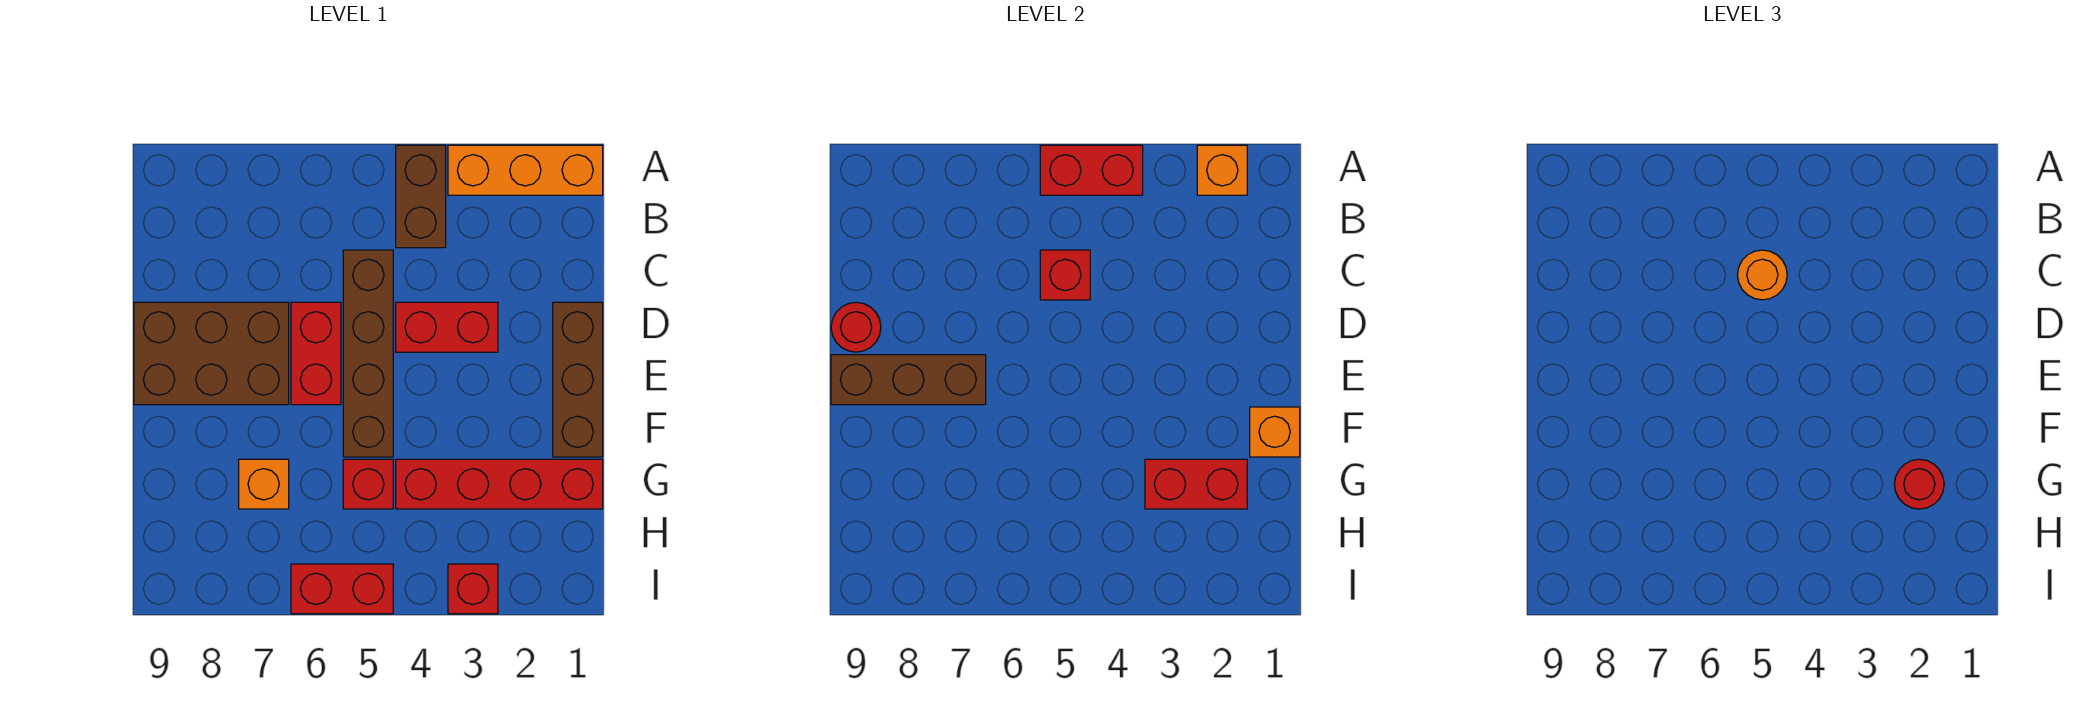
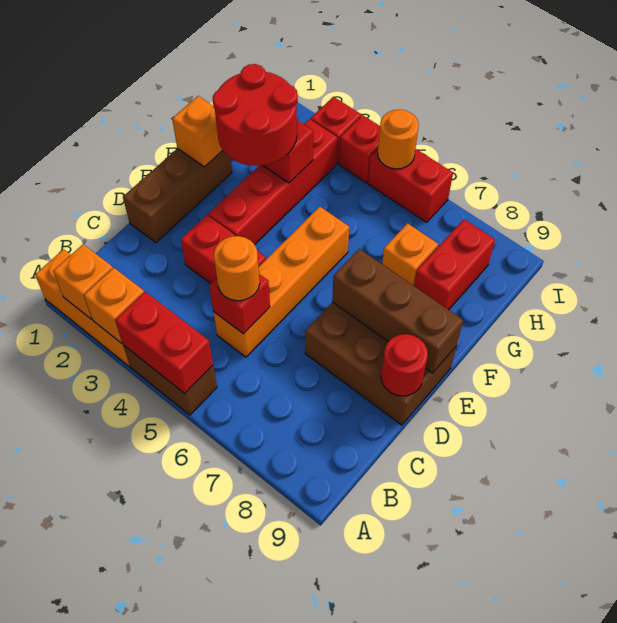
none -> orange brick A3 level 2
brown brick A4:B4 level 1 -> brown brick A4:A5 level 1
brown brick C5:F5 level 1 -> orange brick C5:F5 level 1
red brick D6:E6 level 1 -> red brick G8:H8 level 1
red brick G1:G4 level 1 -> red brick E3:H3 level 1
red round brick G2 level 3 -> red round brick F2:G3 level 3
red brick G5 level 1 -> red brick I4 level 1
none -> orange round brick I5 level 2

